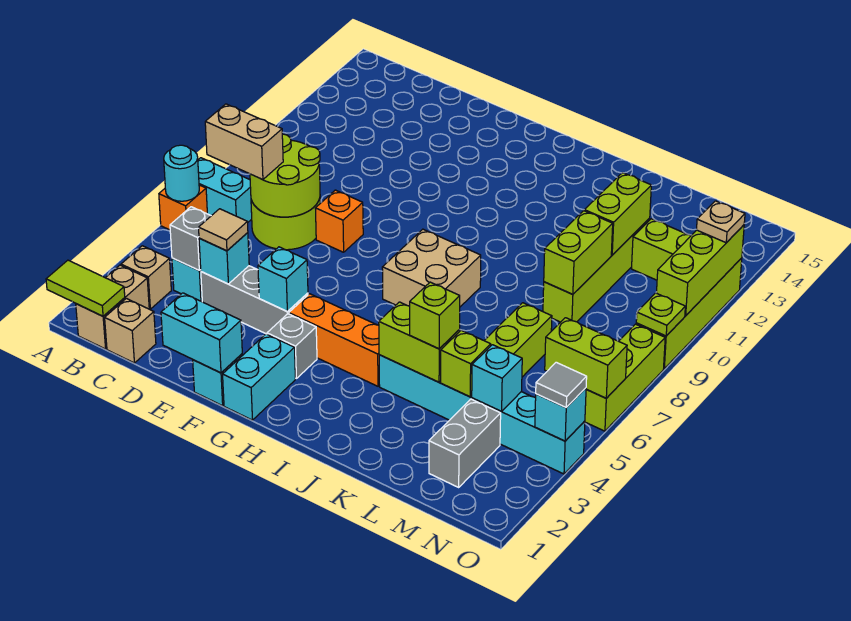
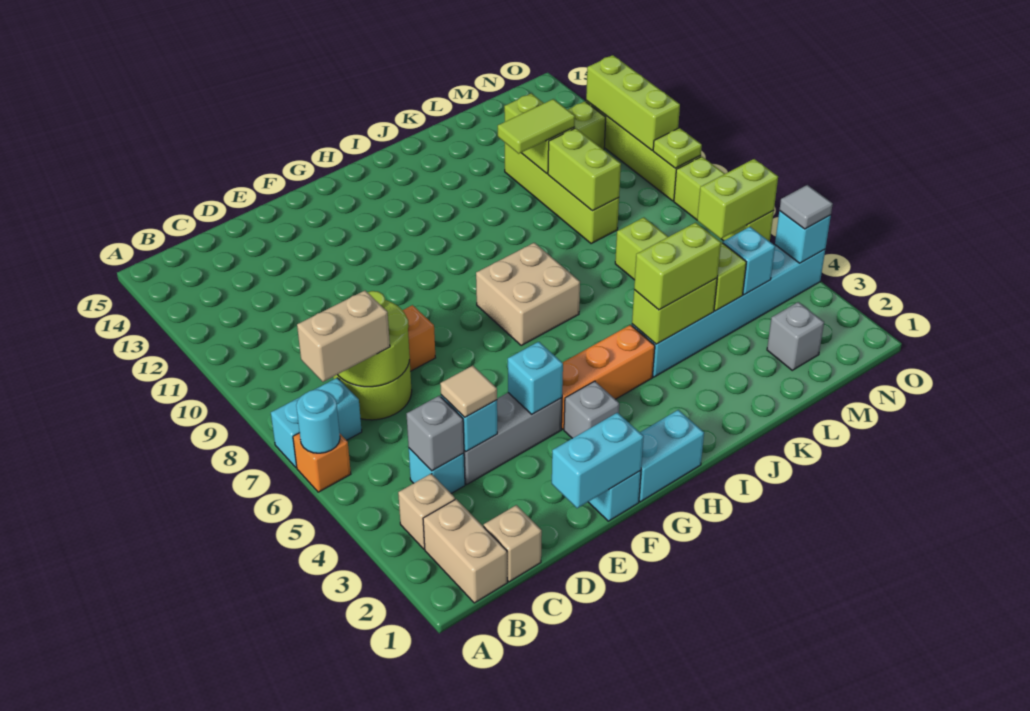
lime tile A1:B1 level 2 -> lime tile K11:L11 level 3
cyan brick G1:G2 level 1 -> cyan brick G1:H1 level 1
lime brick K4 level 3 -> lime brick J4:K4 level 3
grey brick M2:M3 level 1 -> grey brick M2 level 1
tan plate O12 level 3 -> none

